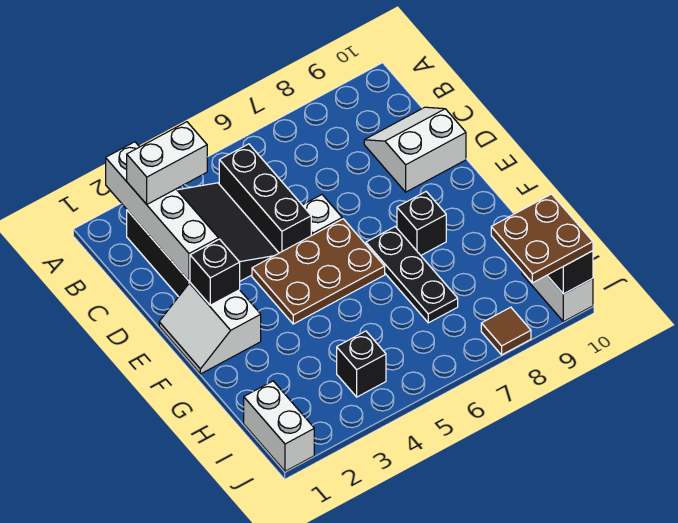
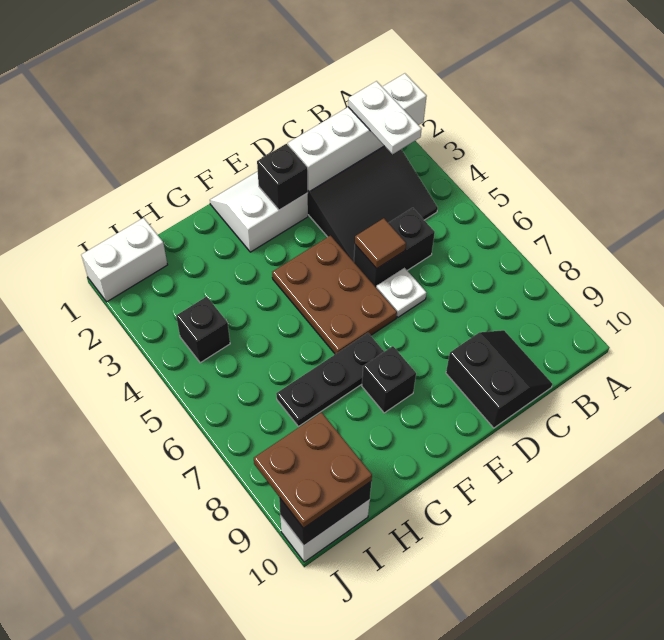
white brick B2:B3 level 3 -> white plate B2:B3 level 3
black brick B5:D5 level 1 -> black brick C5:D5 level 1
white slope C9:D10 level 1 top D -> black slope C9:D10 level 1 top D
brown tile J8 level 1 -> brown tile D5 level 2

